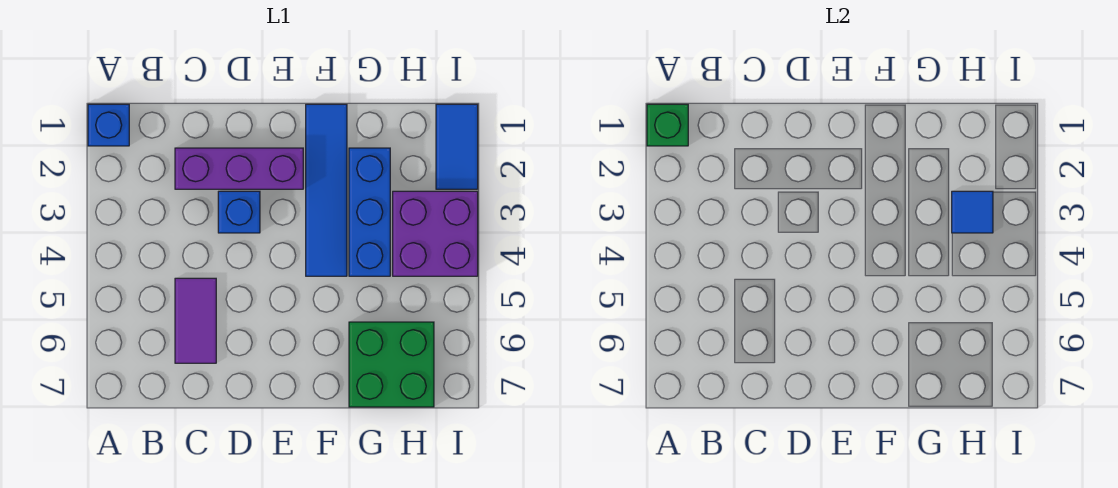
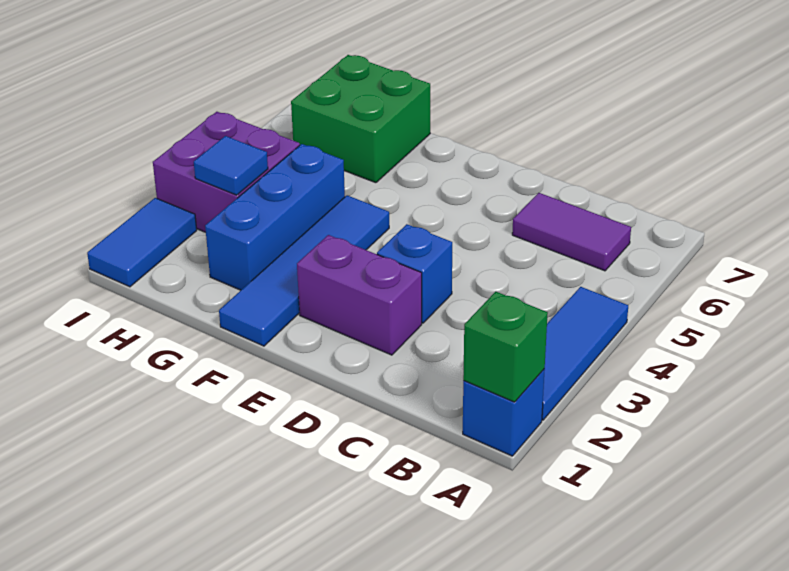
none -> blue tile A2:A4 level 1
purple brick C2:E2 level 1 -> purple brick D2:E2 level 1
purple tile C5:C6 level 1 -> purple tile B6:C6 level 1

